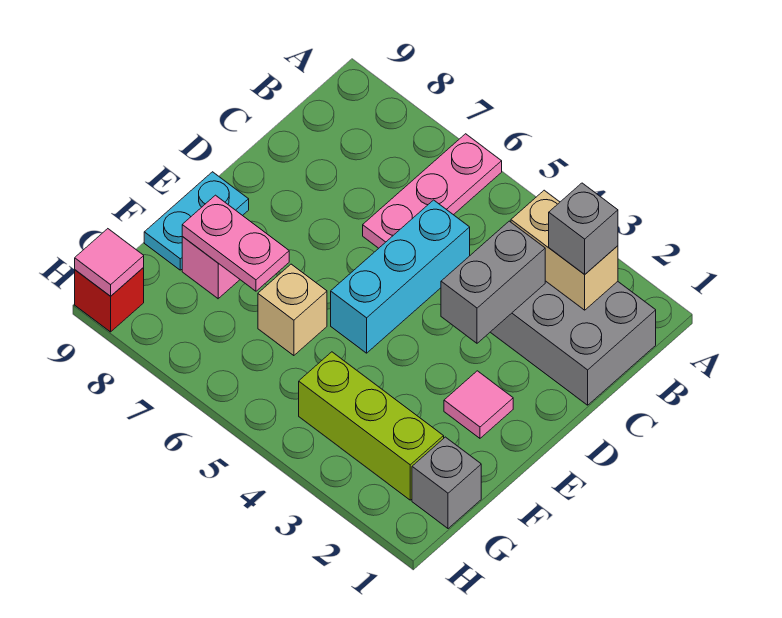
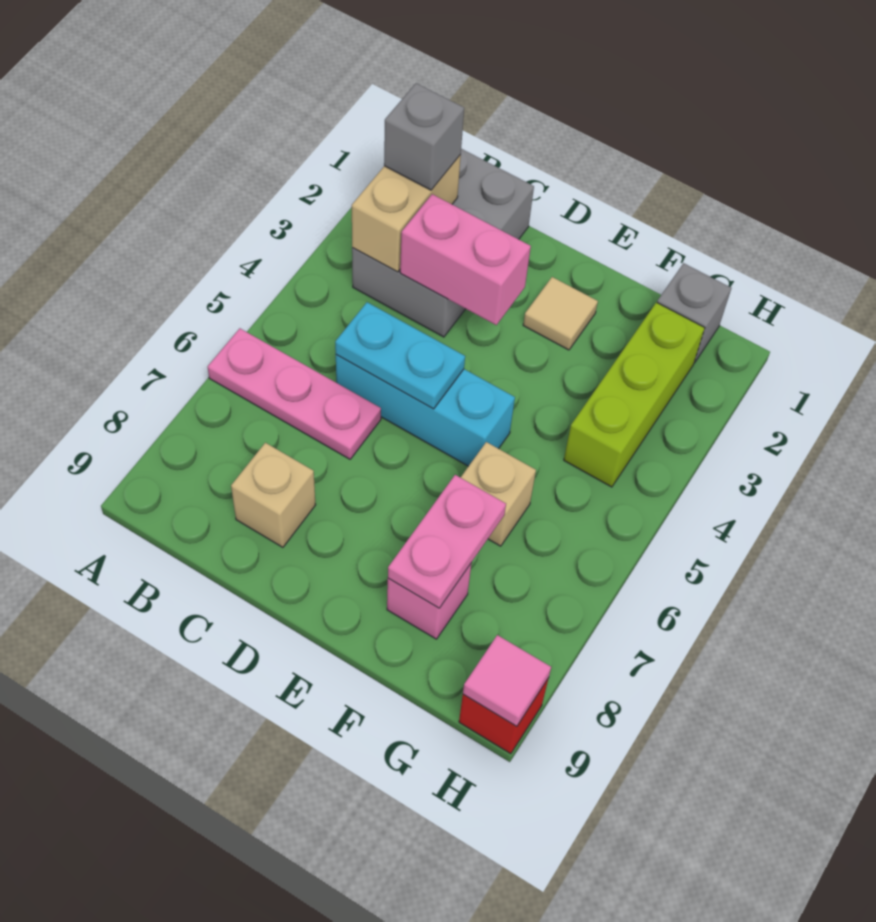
grey brick C3:D3 level 2 -> pink brick C3:D3 level 2
none -> tan brick C8 level 1
pink tile E2 level 1 -> tan tile E2 level 1
cyan plate E9:F9 level 1 -> cyan plate C5:D5 level 2

